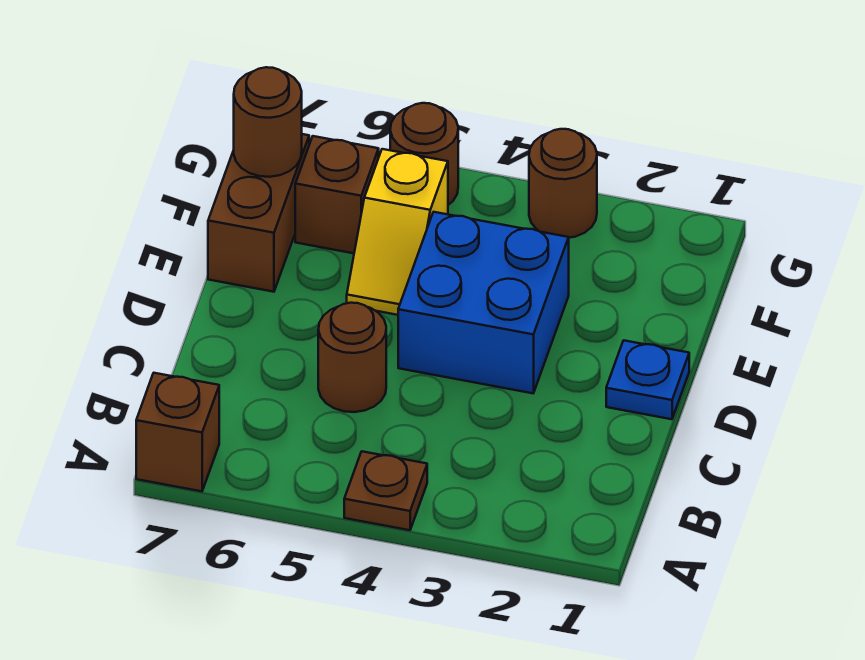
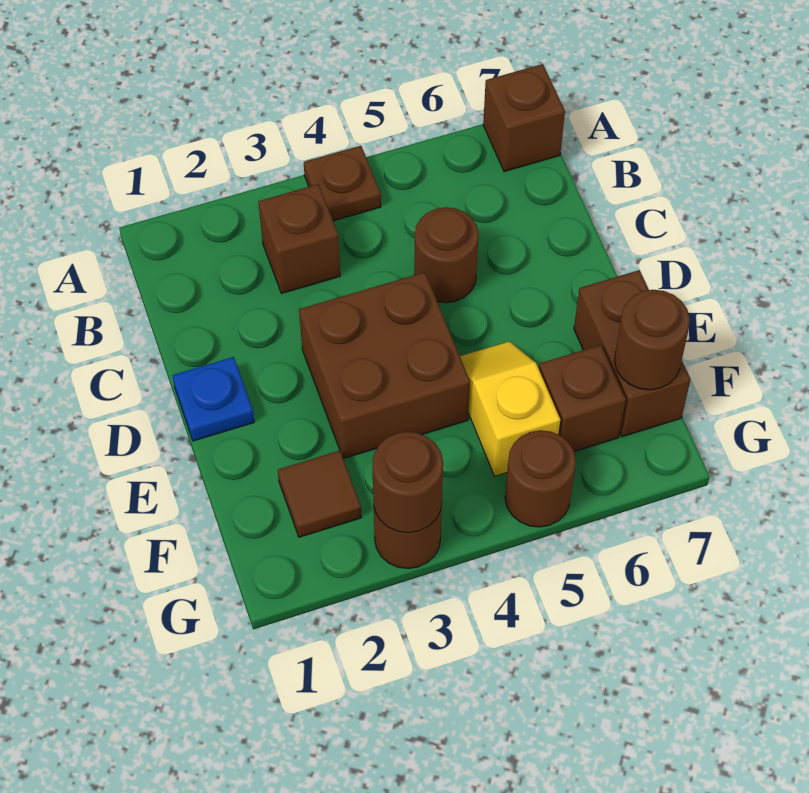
none -> brown brick B3 level 1
blue brick D3:E4 level 1 -> brown brick D3:E4 level 1
none -> brown tile F2 level 1
none -> brown round brick G3 level 2

